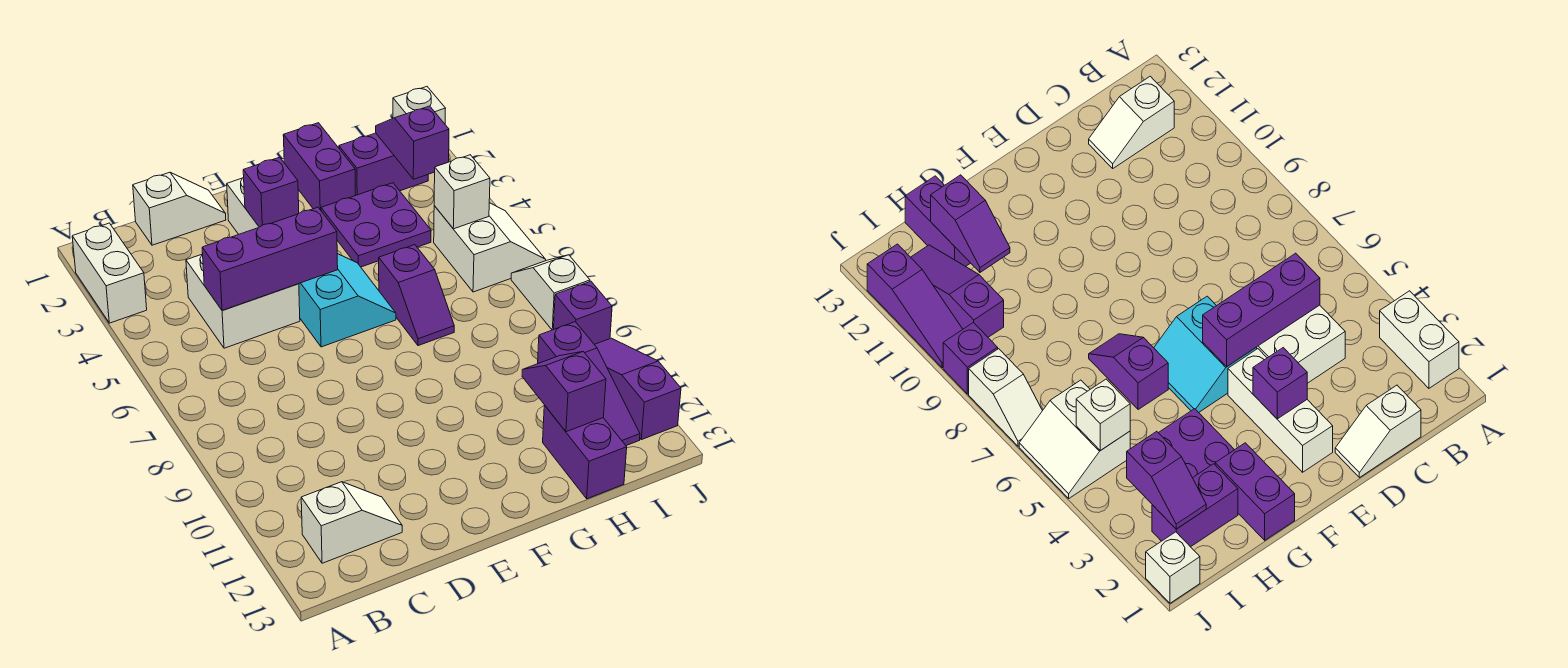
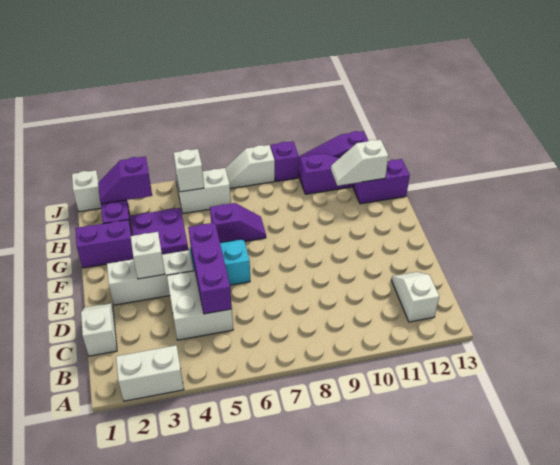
purple brick E3 level 2 -> white brick E3 level 2
purple slope H11:H12 level 2 top 12 -> white slope H11:H12 level 2 top 12

